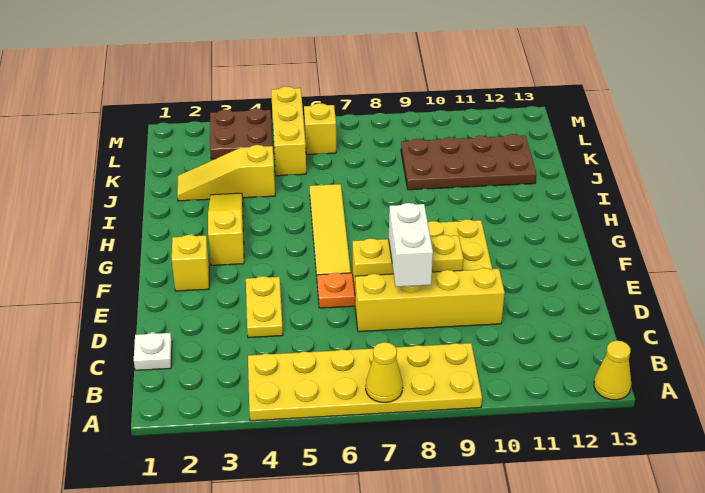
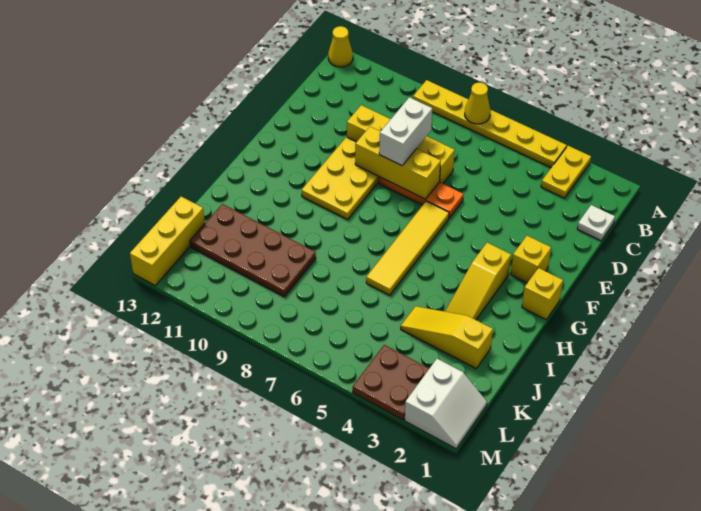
yellow plate A4:B9 level 1 -> yellow plate A4:A9 level 1
yellow plate D4:E4 level 1 -> yellow plate A3:B3 level 1
yellow slope J2:J4 level 1 top 4 -> yellow slope J2:J4 level 1 top 2
yellow brick K5:M5 level 1 -> yellow brick K13:M13 level 1
none -> white slope L1:M2 level 1 top 2
yellow brick L6 level 1 -> yellow brick G1 level 1

